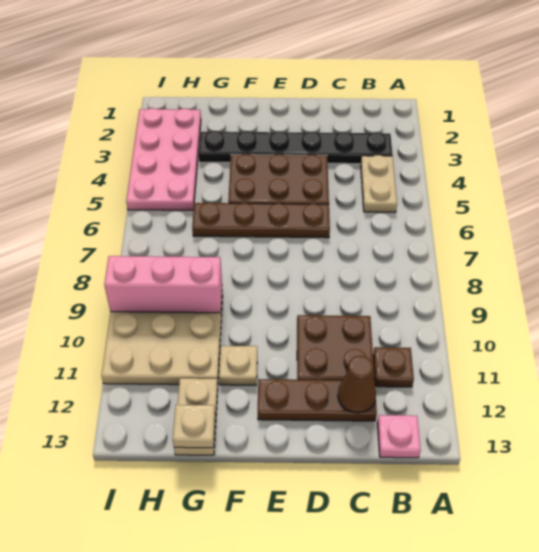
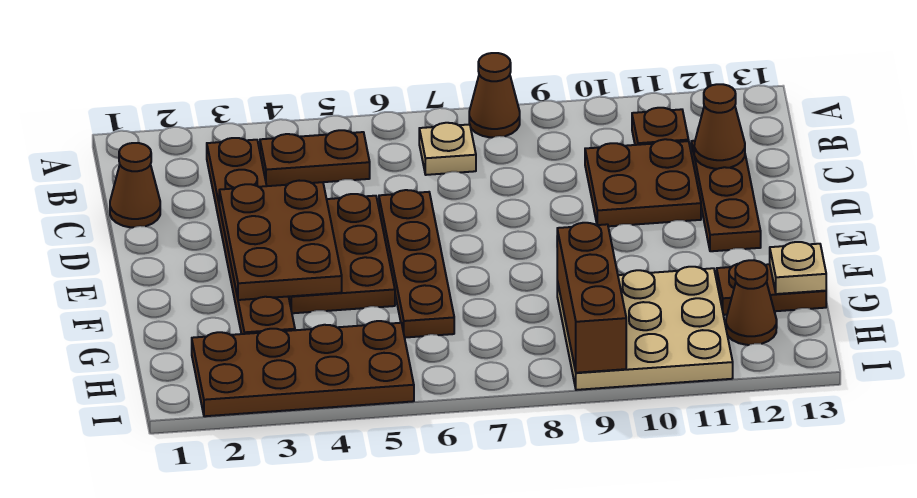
none -> brown cone A8 level 1
black plate B3:G3 level 1 -> brown plate B3:G3 level 1
tan plate B4:B5 level 1 -> brown plate B4:B5 level 1
pink plate B13 level 1 -> none
none -> brown cone C1 level 1
none -> brown plate D3:F4 level 2
tan plate F11 level 1 -> tan plate B7 level 1
pink brick G9:I9 level 2 -> brown brick G9:I9 level 2
tan plate G12:G13 level 1 -> brown plate G12:G13 level 1
pink plate H2:I5 level 1 -> brown plate H2:I5 level 1
none -> brown cone H12 level 1

